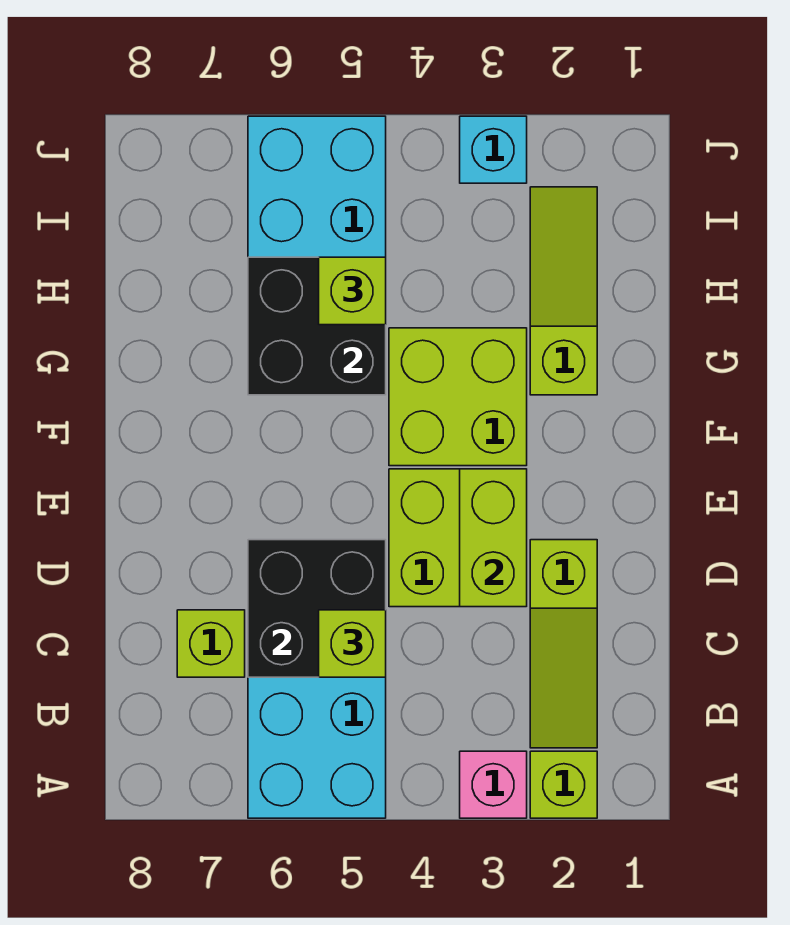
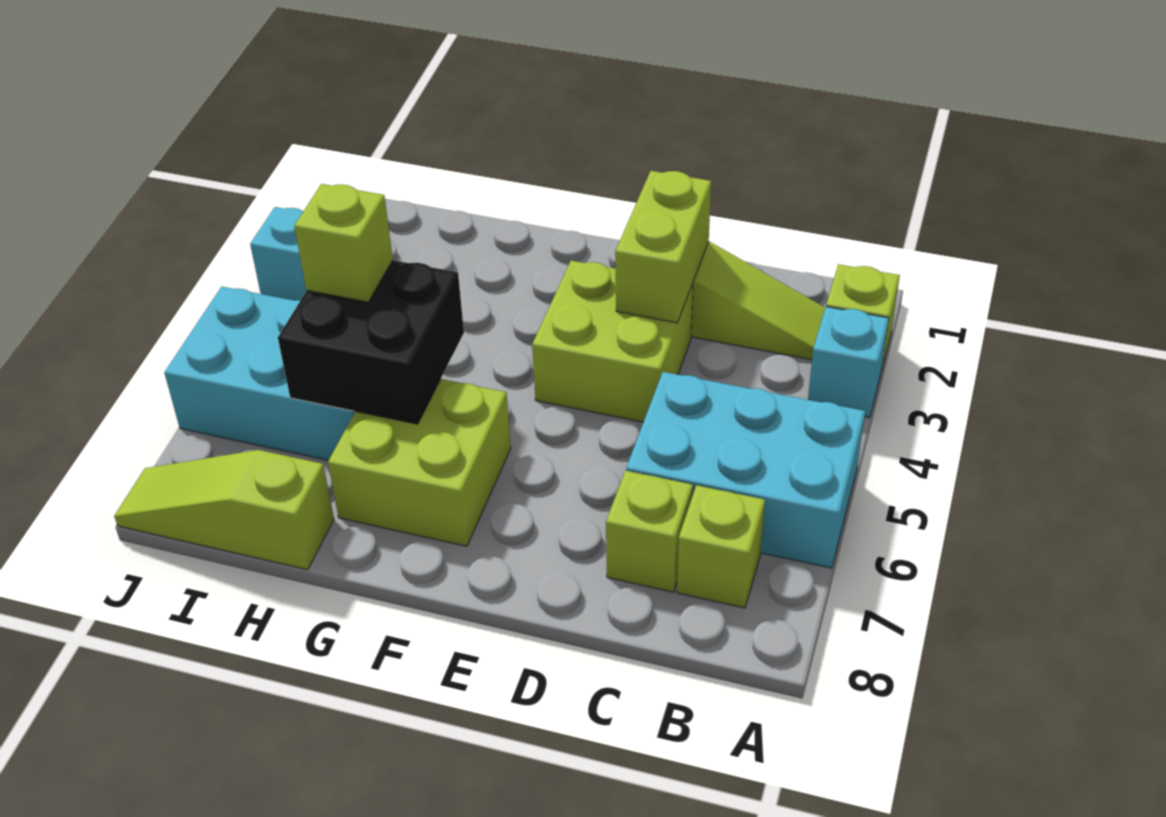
pink brick A3 level 1 -> cyan brick A3 level 1
black brick C5:D6 level 2 -> none
lime brick C5 level 3 -> lime brick B7 level 1
lime brick D3:E3 level 2 -> lime brick D2:D3 level 2
lime brick F3:G4 level 1 -> lime brick F6:G7 level 1
lime slope G2:I2 level 1 top G -> lime slope H8:J8 level 1 top H

